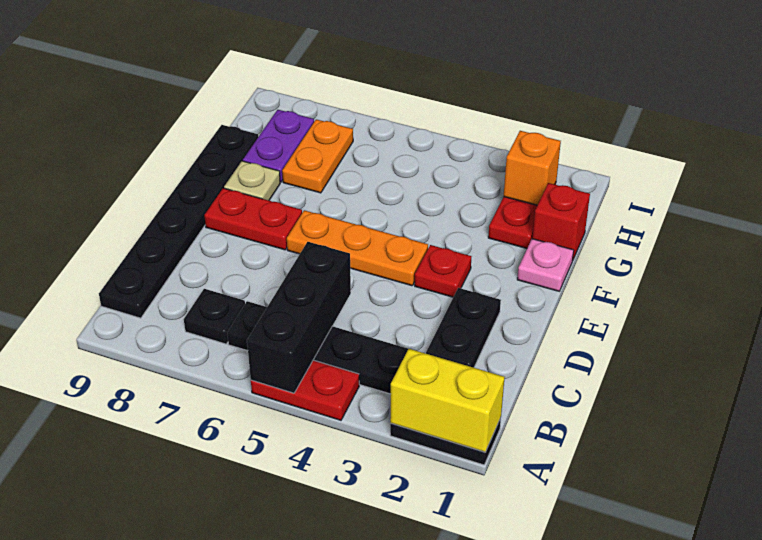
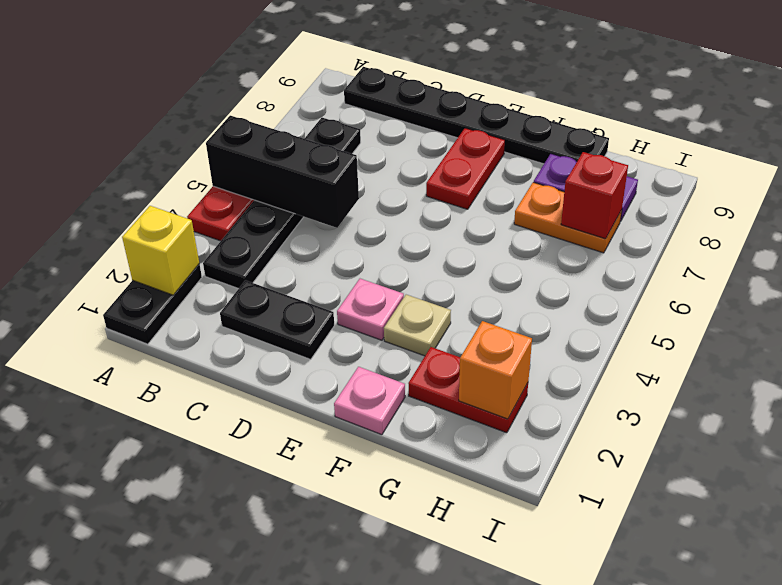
yellow brick A1:A2 level 2 -> yellow brick A2 level 2
red plate E3 level 1 -> pink plate E3 level 1
orange plate E4:E6 level 1 -> none
tan plate F8 level 1 -> tan plate F3 level 1
red brick G1 level 1 -> red brick H7 level 2

